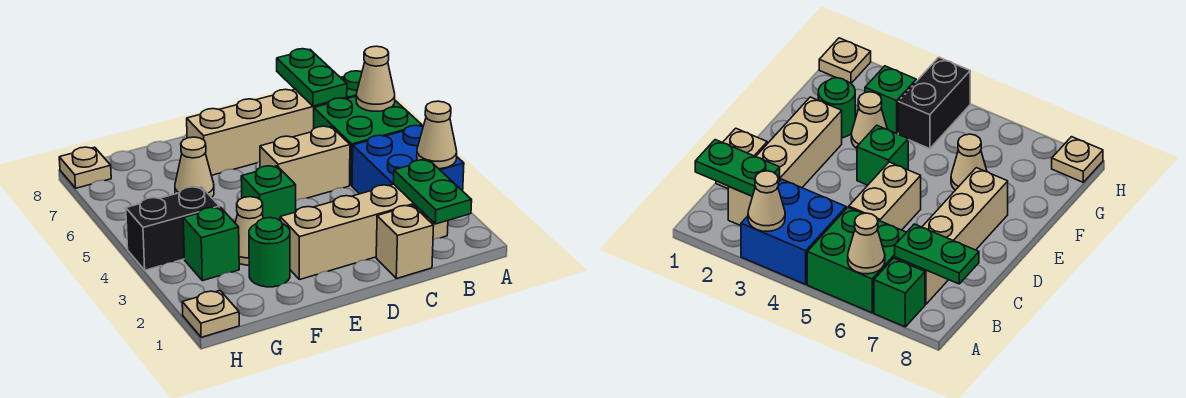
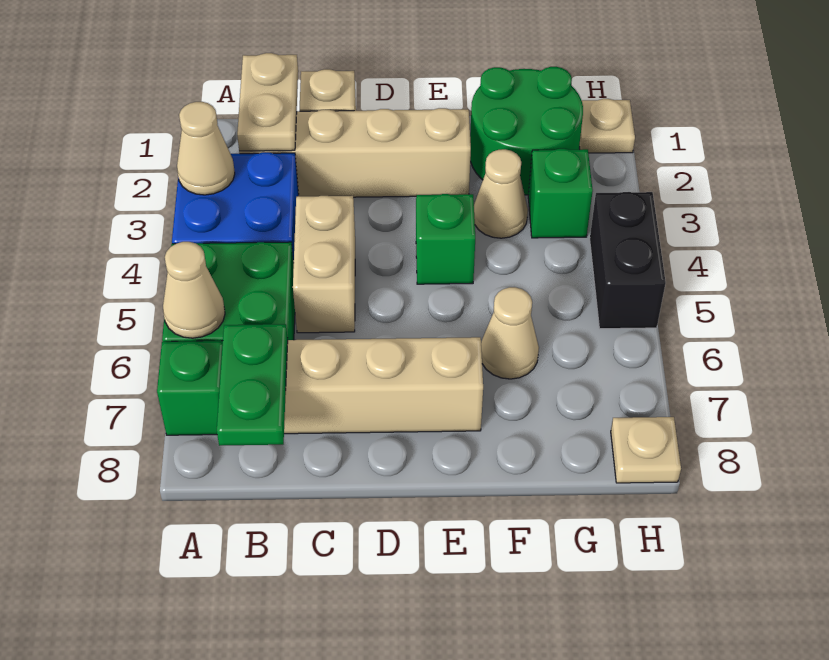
green plate B1:B2 level 2 -> tan plate B1:B2 level 2
tan brick C5:D5 level 1 -> tan brick C4:C5 level 1
green round brick F2 level 1 -> green round brick F1:G2 level 1
black brick G4:H4 level 1 -> black brick H4:H5 level 1

